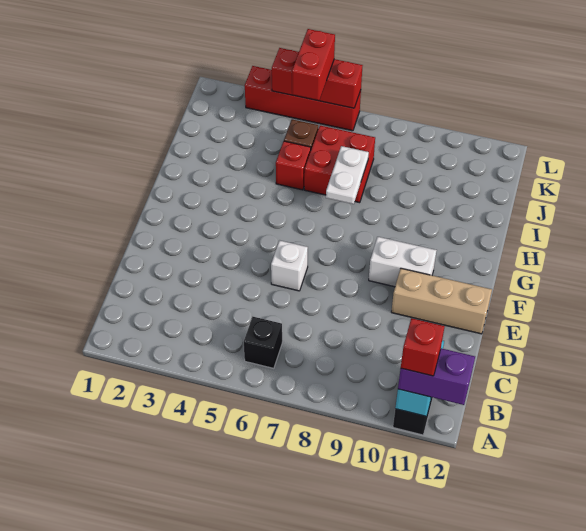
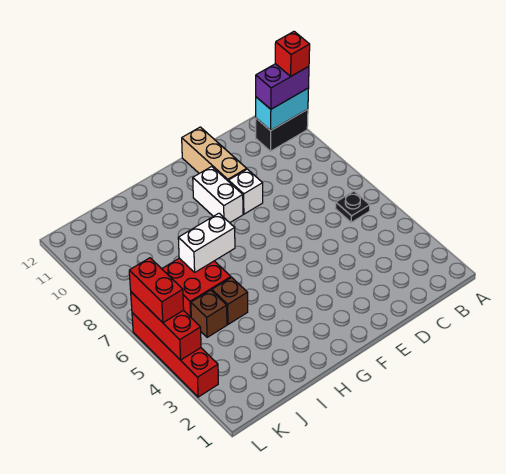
purple brick A11:A12 level 3 -> purple brick A11:B11 level 3
black brick B6 level 1 -> black plate B6 level 1
white brick E6 level 1 -> white brick E9 level 1
white plate H7:I7 level 2 -> white brick H7:I7 level 2
red brick I5 level 1 -> brown brick I5 level 1
red brick K5:L5 level 3 -> red brick L5:L6 level 3

